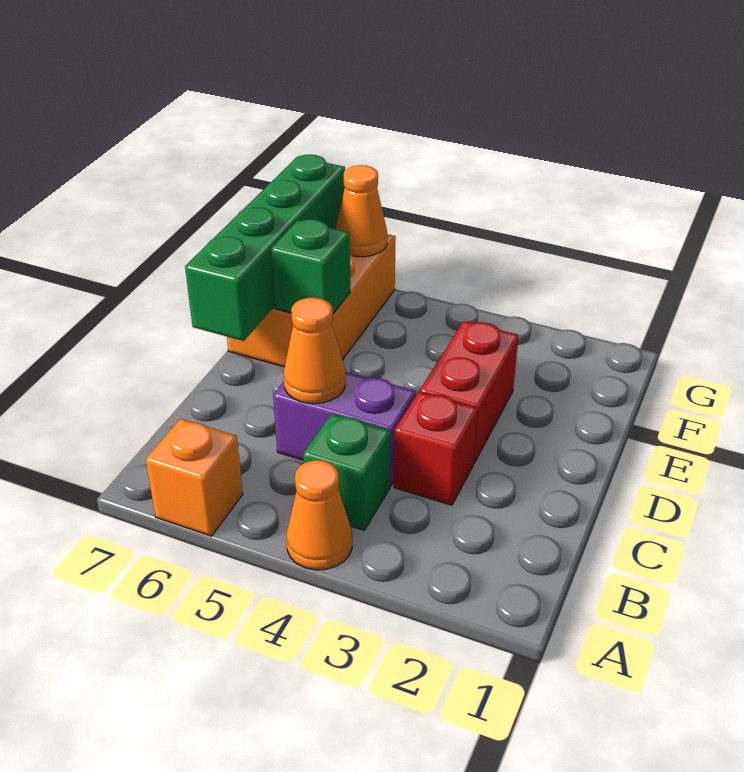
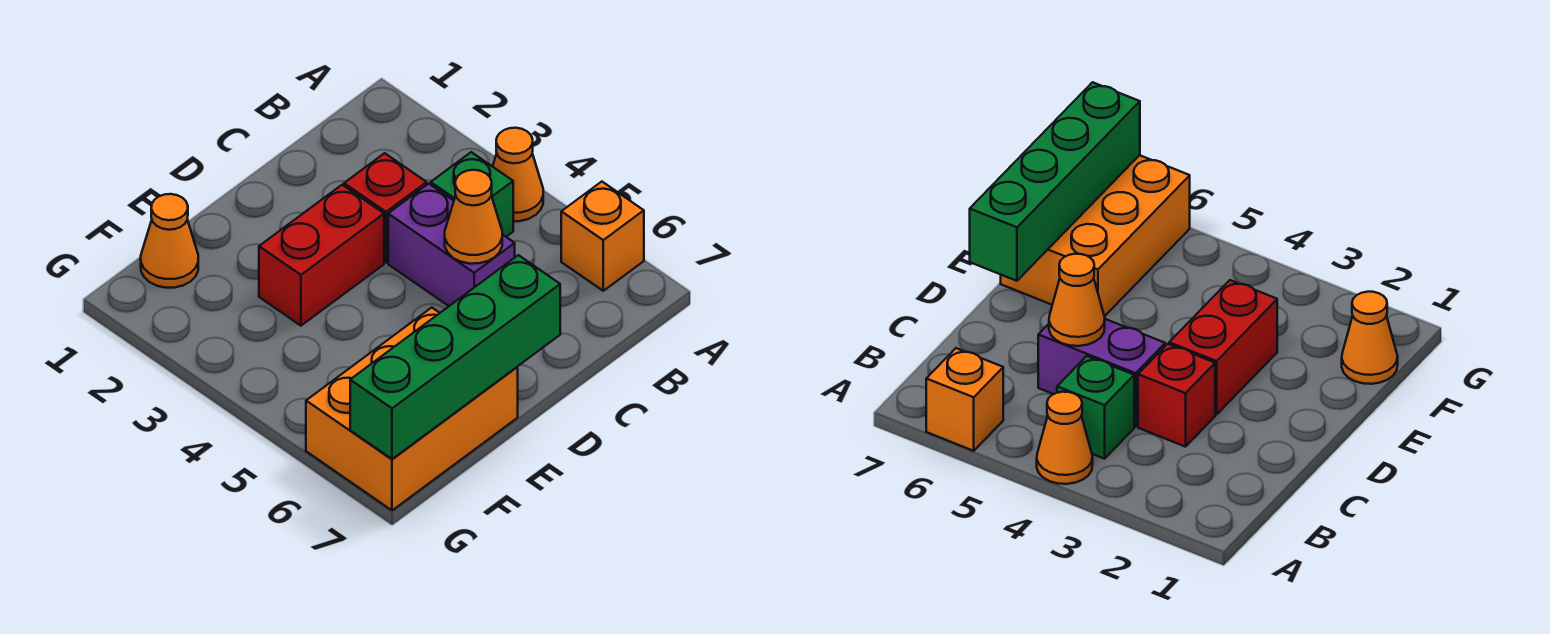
green brick E6 level 2 -> none
orange cone G6 level 2 -> orange cone F1 level 1

